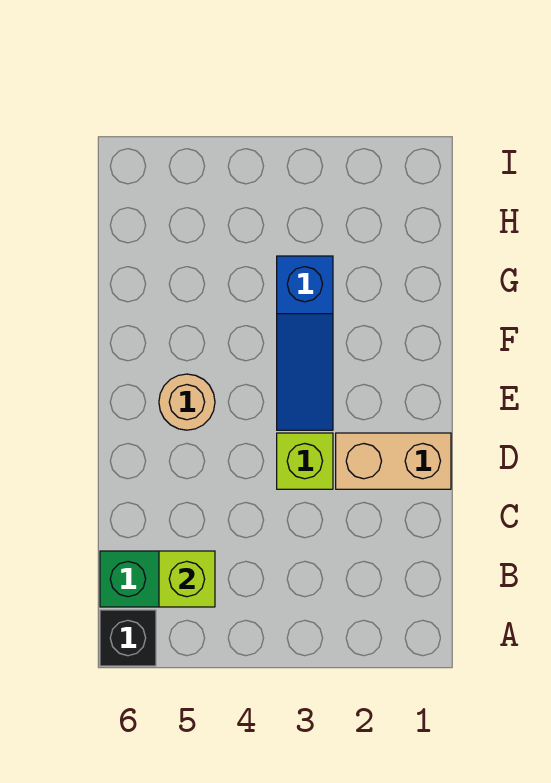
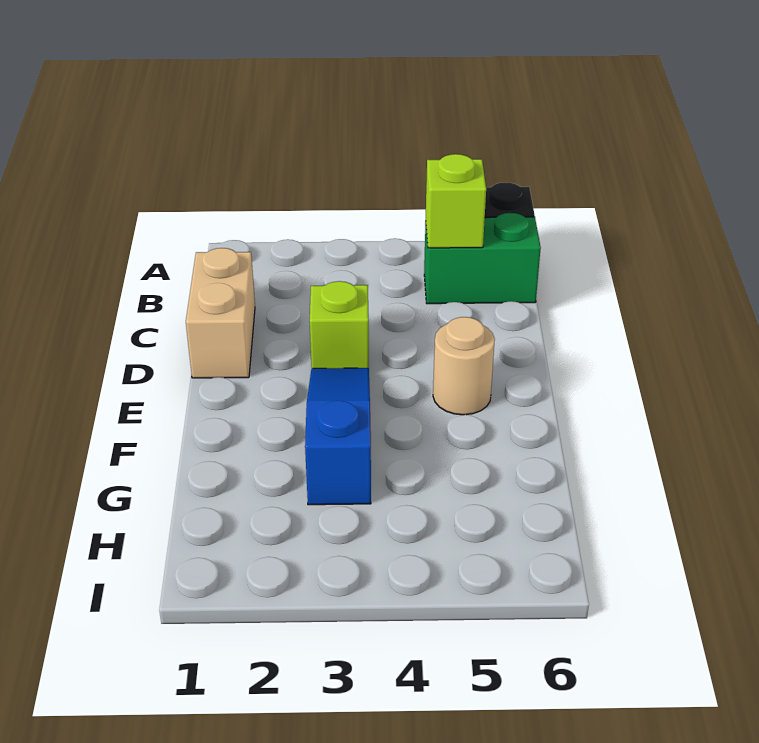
tan brick D1:D2 level 1 -> tan brick C1:D1 level 1

